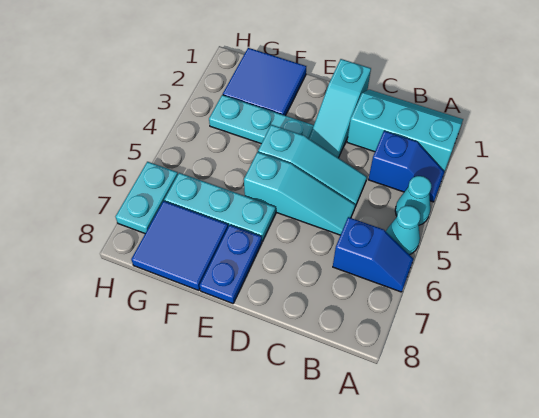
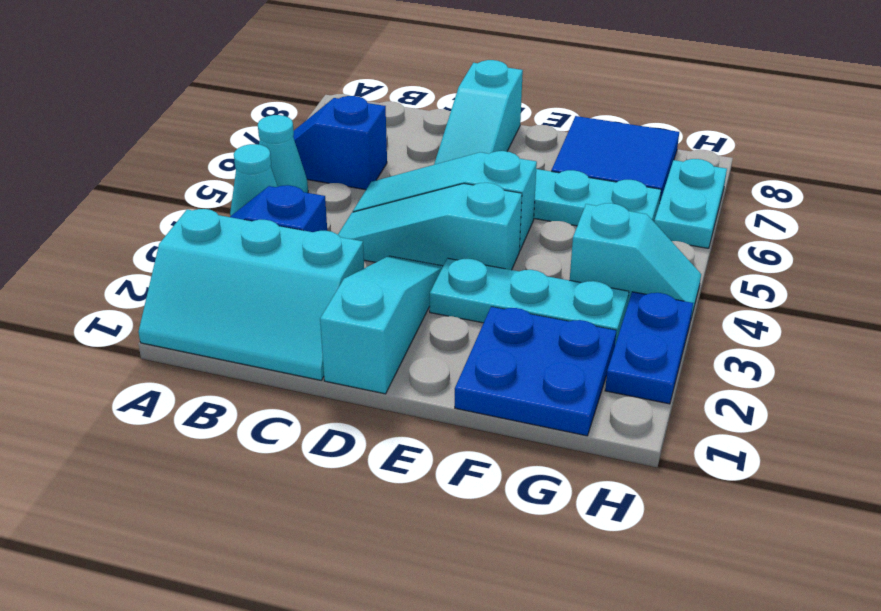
none -> cyan slope D6:D8 level 1 top 8
blue plate E7:E8 level 1 -> blue plate H2:H3 level 1
blue tile F1:G2 level 1 -> blue plate F1:G2 level 1
none -> cyan slope G4:H4 level 1 top G

